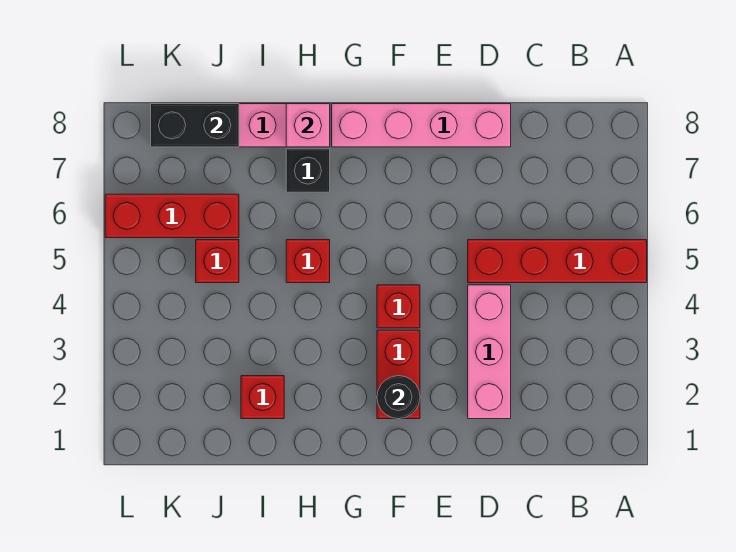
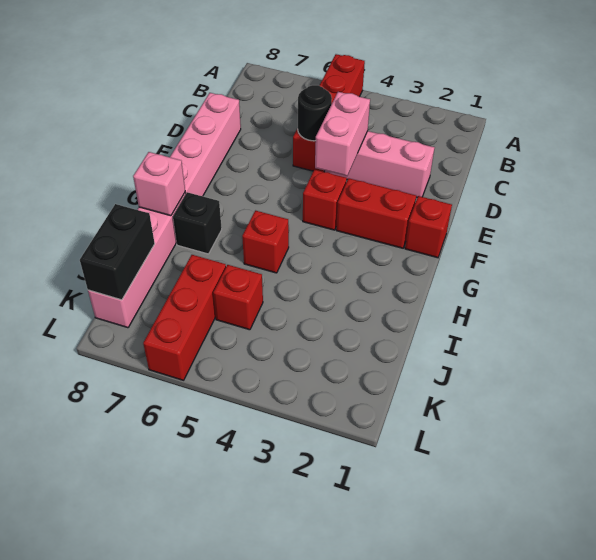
none -> pink brick D4:E4 level 2
black round brick F2 level 2 -> black round brick D5 level 2
red brick I2 level 1 -> red brick F1 level 1

